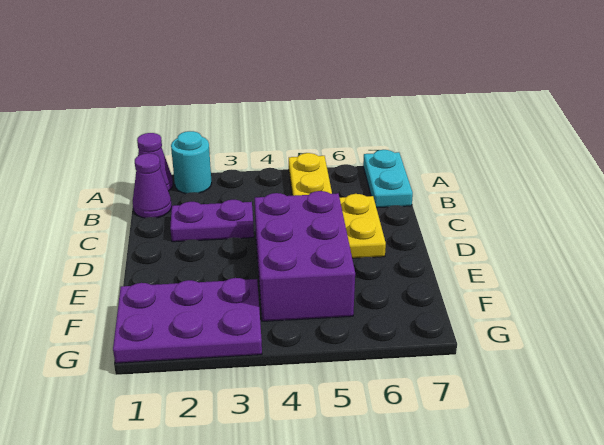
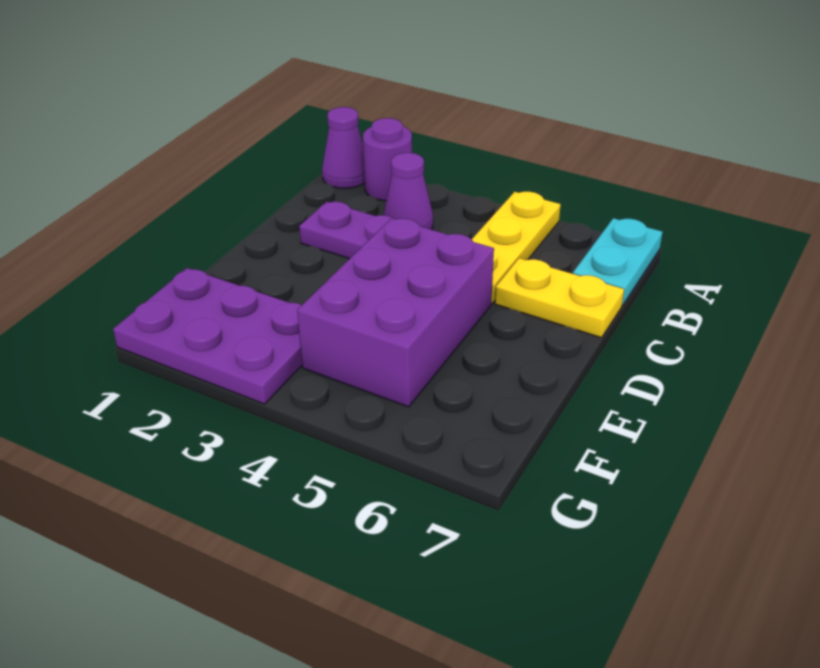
cyan round brick A2 level 1 -> purple round brick A2 level 1
purple cone B1 level 1 -> purple cone B3 level 1
yellow plate C6:D6 level 1 -> yellow plate C6:C7 level 1

